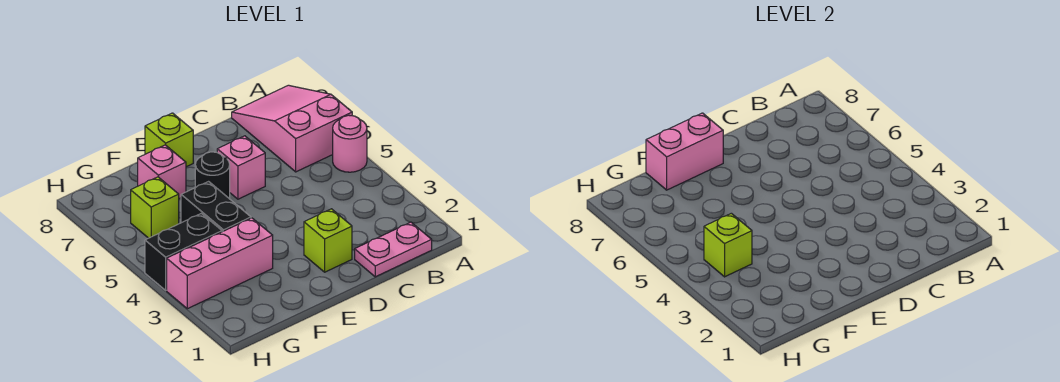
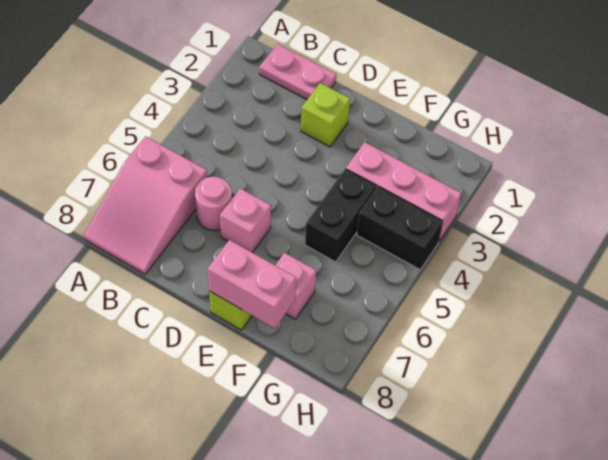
pink round brick A5 level 1 -> pink round brick C6 level 1
black round brick E6 level 1 -> none
lime brick G4 level 2 -> none
lime brick G6 level 1 -> none

